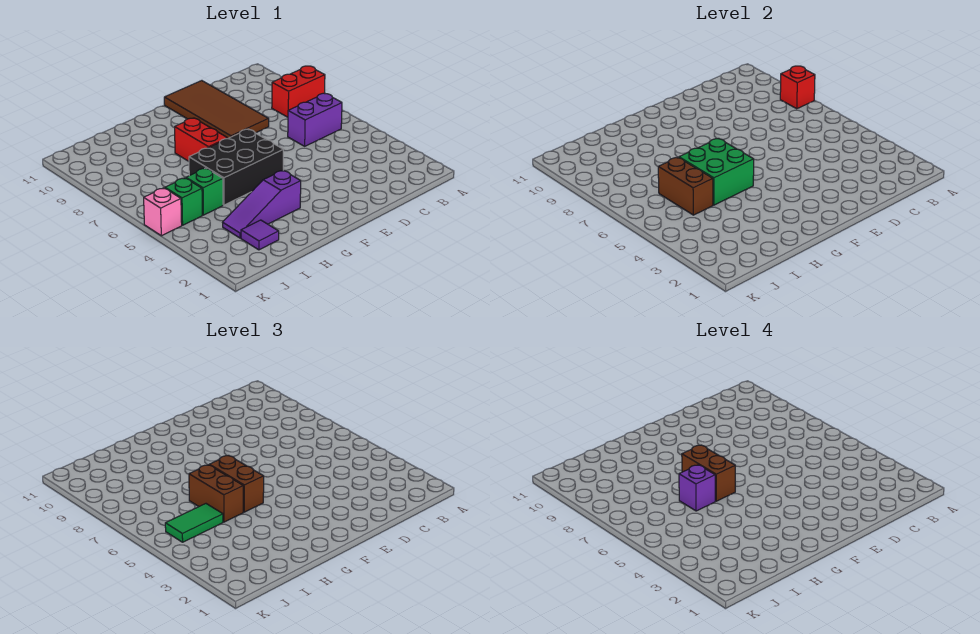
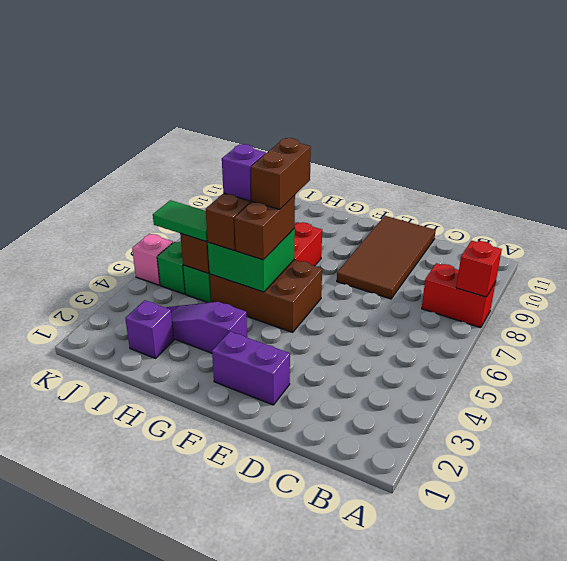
purple brick B6:C6 level 1 -> purple brick E2:F2 level 1
black brick F5:H6 level 1 -> brown brick F5:H6 level 1
purple tile I2 level 1 -> purple brick I2 level 1

